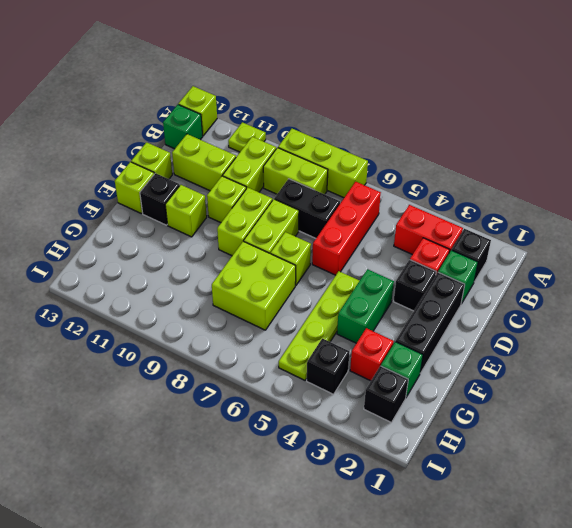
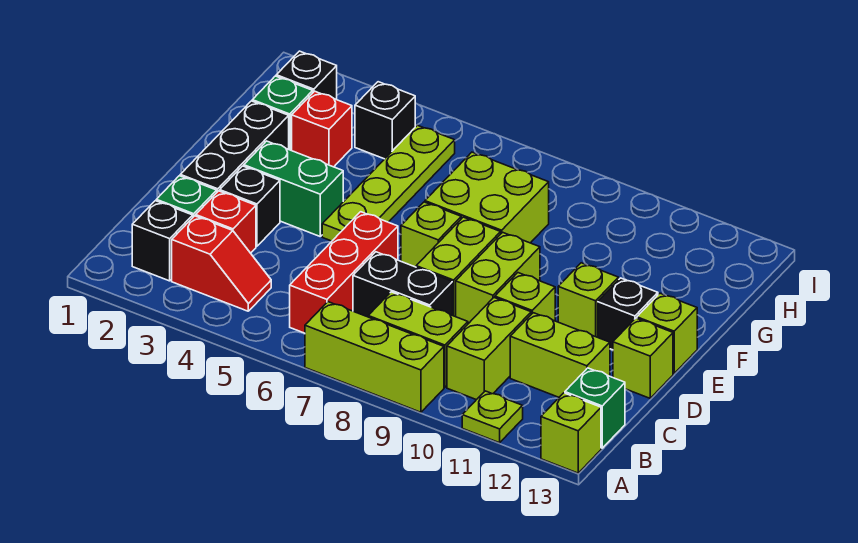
red brick B3:B4 level 1 -> red slope B3:B4 level 1 top 3
green brick E4:F4 level 1 -> green brick E3:E4 level 1

